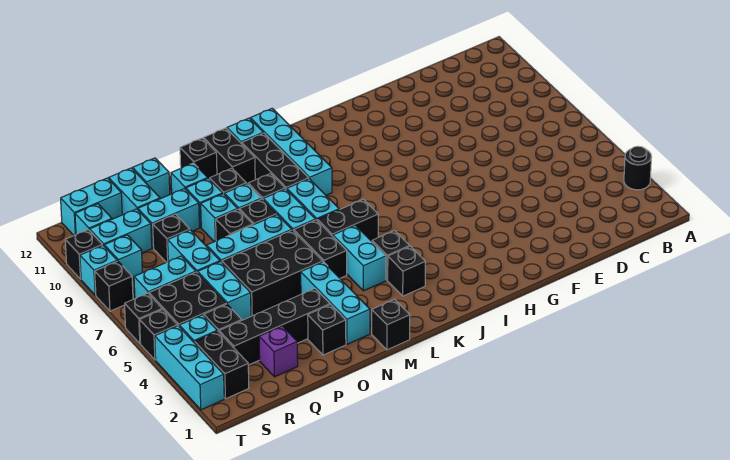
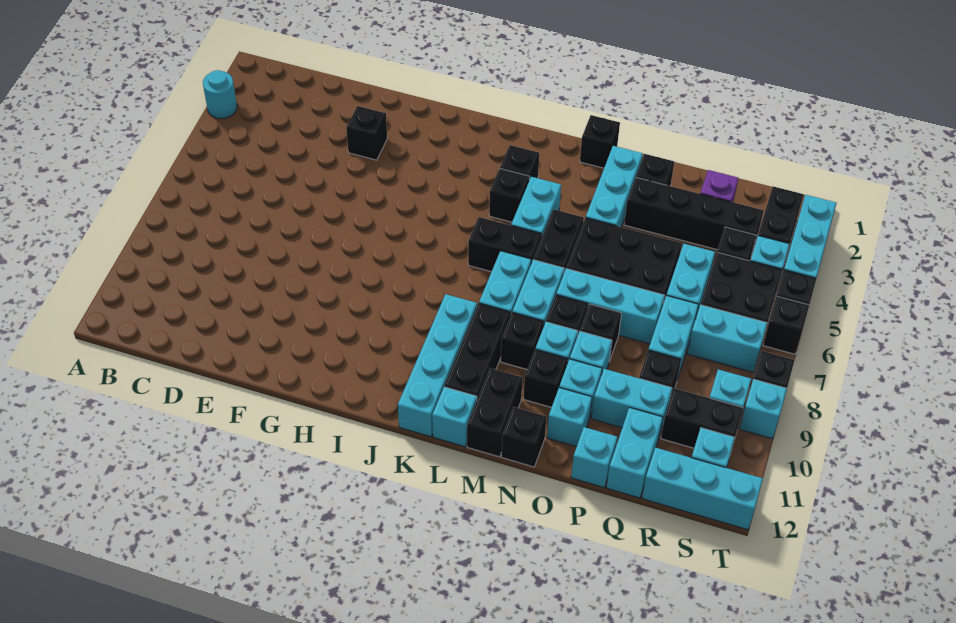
black round brick A3 level 1 -> cyan round brick A3 level 1
cyan brick R10:S10 level 1 -> black brick R10:S10 level 1
cyan brick R12:S12 level 1 -> cyan brick R12:T12 level 1
black brick T10 level 1 -> black brick F3 level 1

